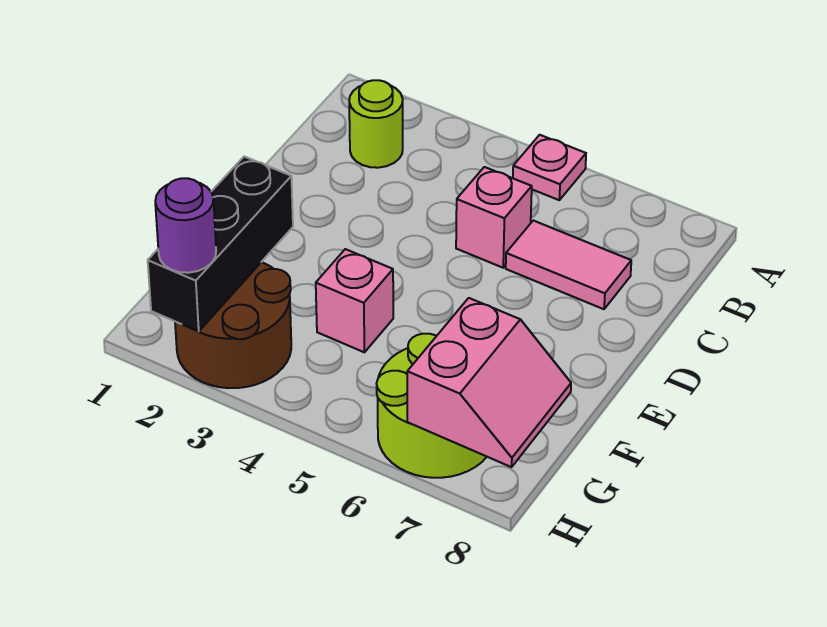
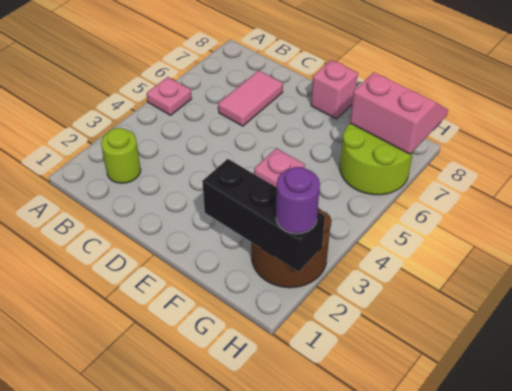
pink brick C5 level 1 -> pink brick E8 level 1

